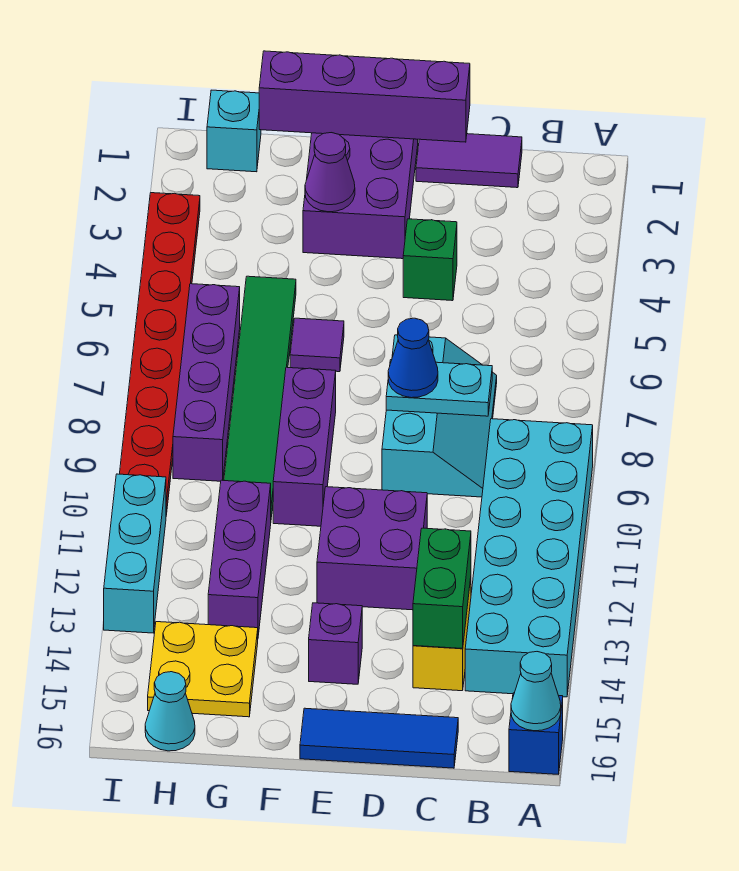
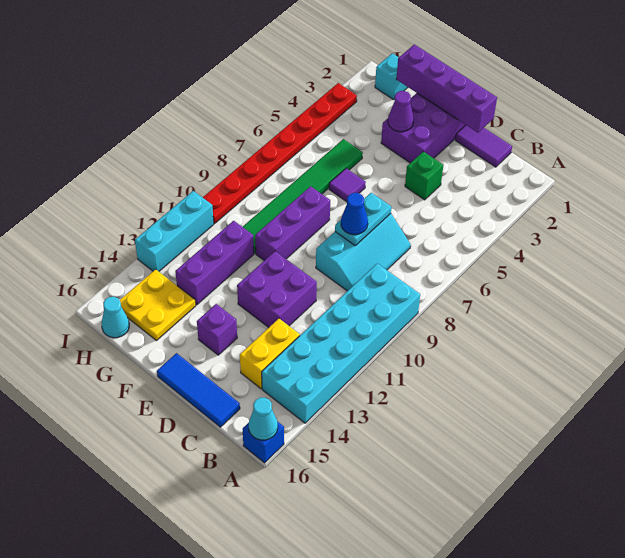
cyan plate C8:D8 level 2 -> cyan plate D7:D8 level 2
green brick C13:C14 level 2 -> none
purple brick H6:H9 level 1 -> none

